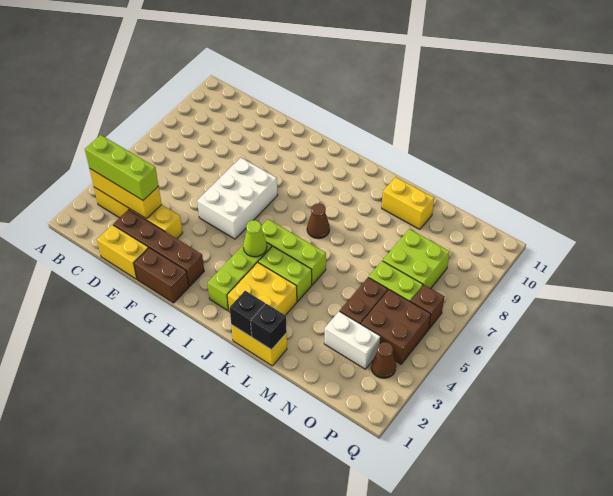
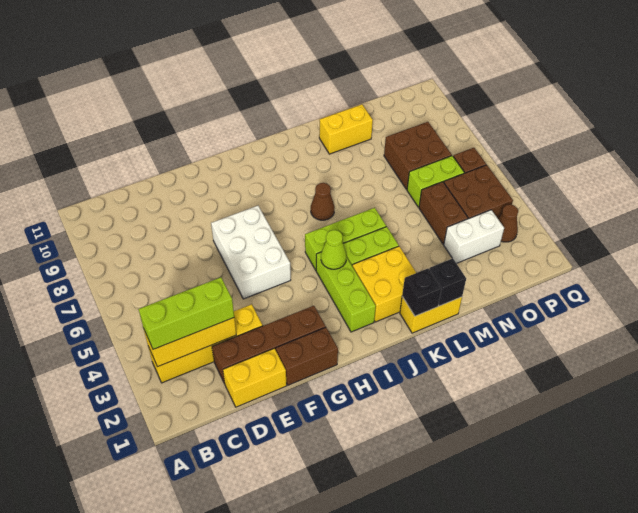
lime brick N7:O8 level 1 -> brown brick N7:O8 level 1

